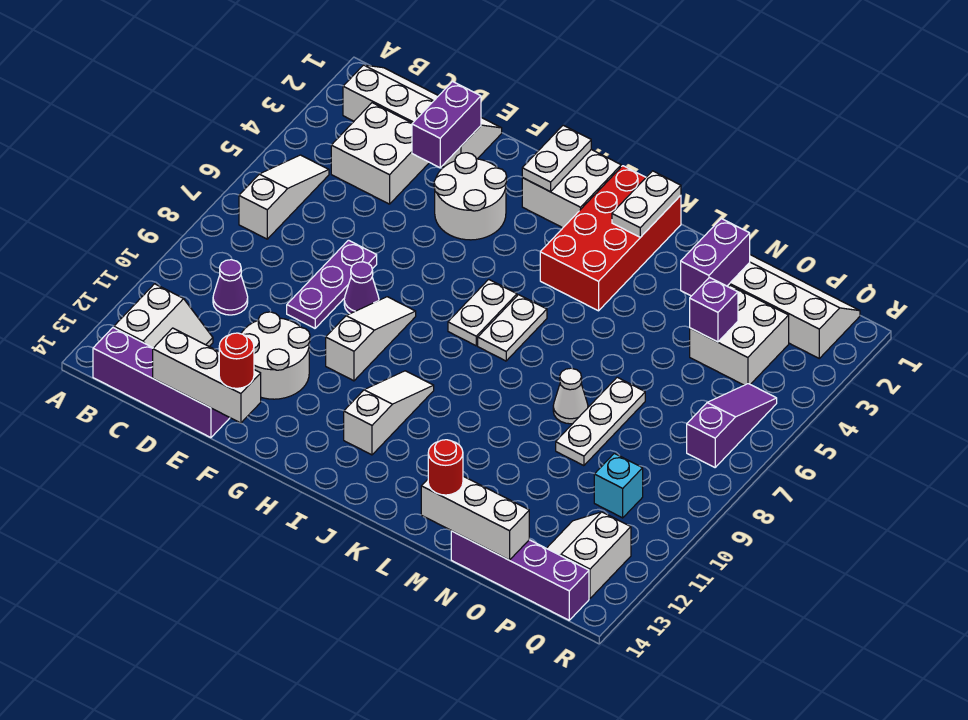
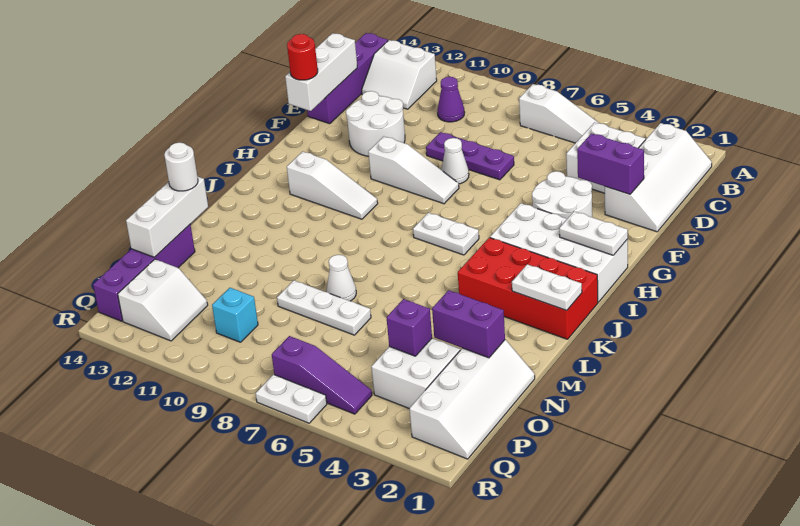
purple cone F8 level 1 -> white cone F8 level 1
white brick H1:I2 level 1 -> white brick H1:I4 level 1
white plate J6:J7 level 1 -> white plate R6:R7 level 1
red round brick M14 level 3 -> white round brick M14 level 3
white slope P12:Q13 level 1 top Q -> white slope P12:Q13 level 1 top 13

